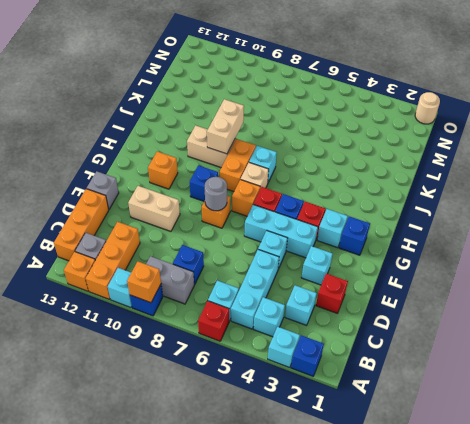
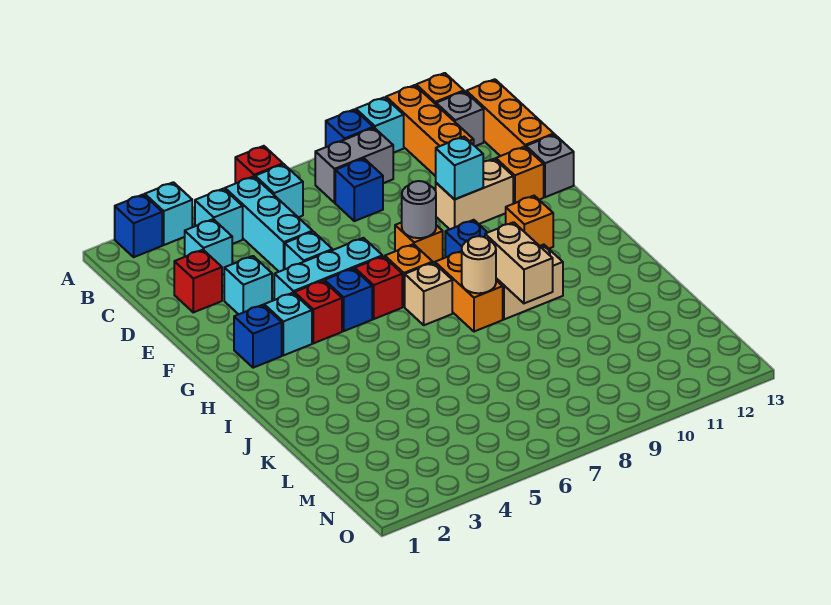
orange brick A9 level 2 -> orange brick E12 level 1
cyan brick I7 level 1 -> cyan brick E10 level 2
tan round brick O1 level 1 -> tan round brick I8 level 2

